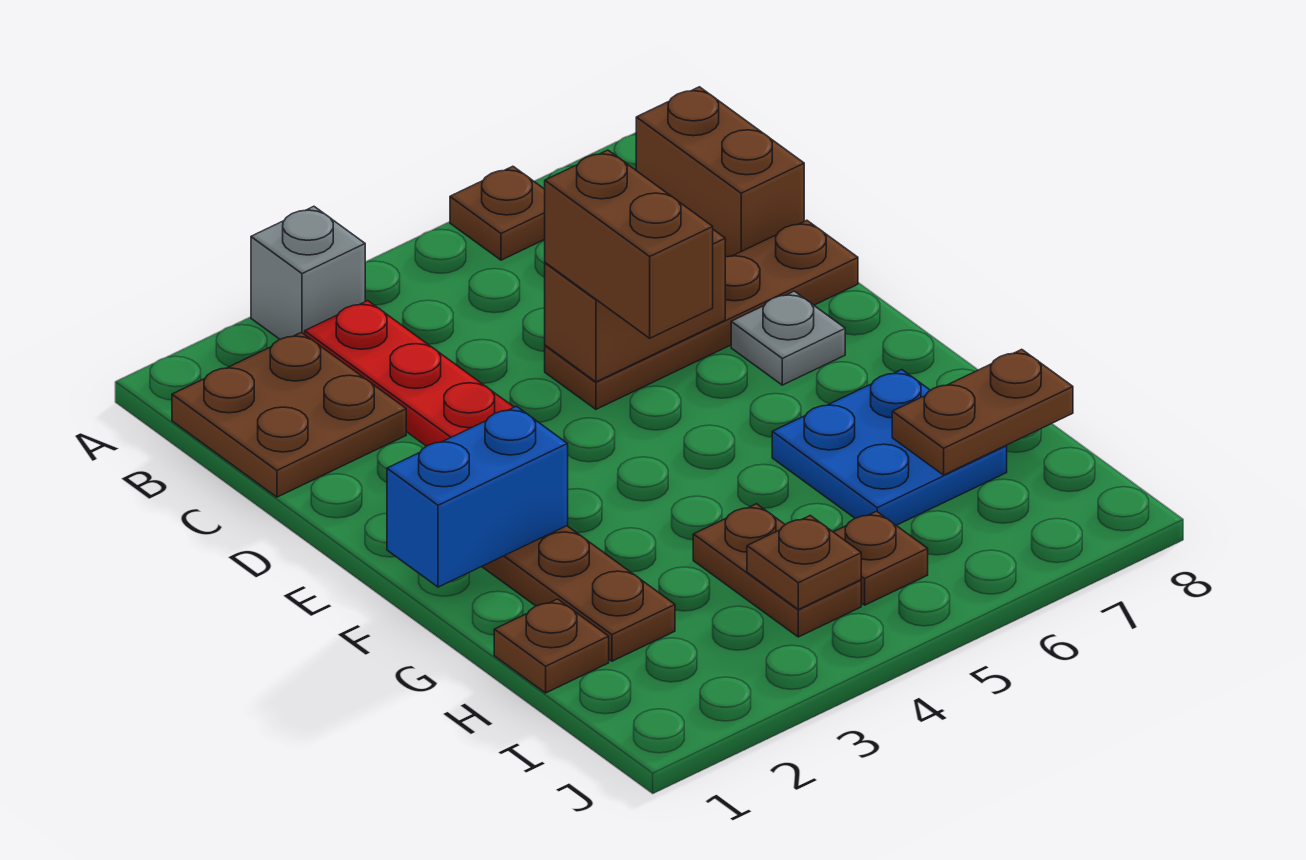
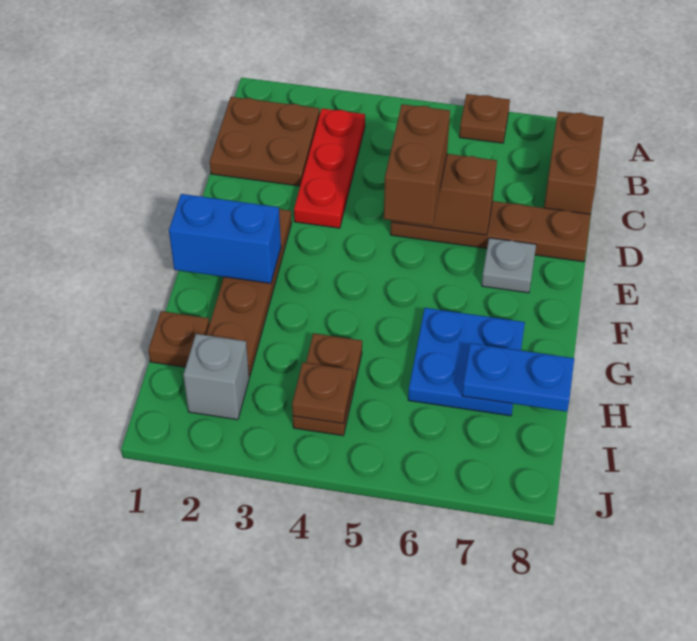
grey brick A3 level 1 -> grey brick I2 level 1
brown plate H7:H8 level 2 -> blue plate H7:H8 level 2
brown plate I5 level 1 -> none

